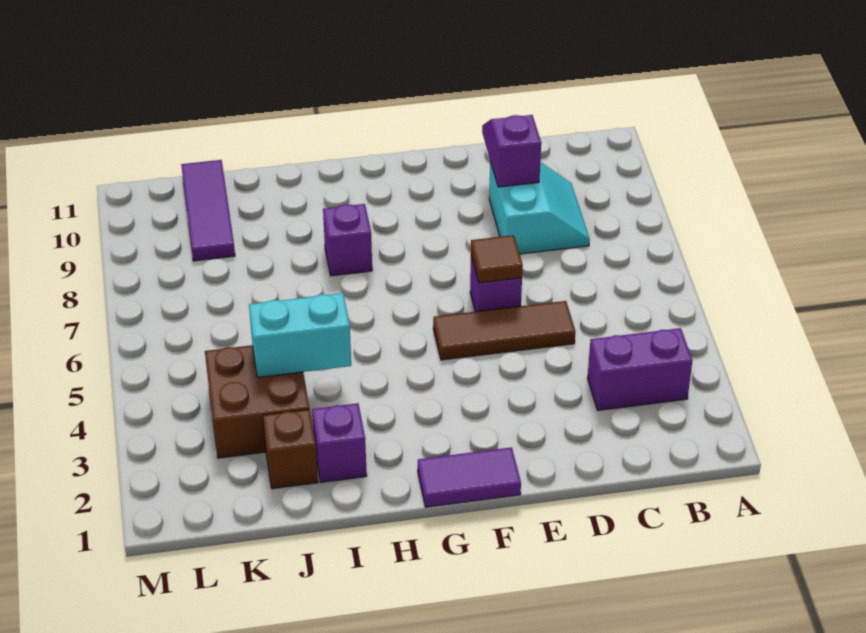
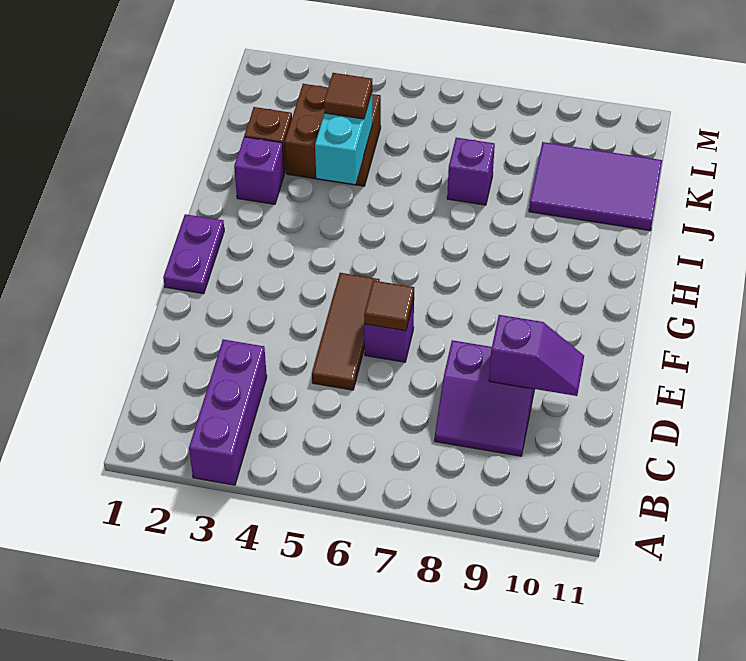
purple brick B3:C3 level 1 -> purple brick A3:C3 level 1
cyan slope C8:D9 level 1 top D -> purple slope C8:D9 level 1 top D
purple tile F1:G1 level 1 -> purple plate F1:G1 level 1
purple brick H8 level 1 -> purple brick J7 level 1
none -> brown tile J4 level 3
purple tile K9:K11 level 1 -> purple tile J9:K11 level 1

